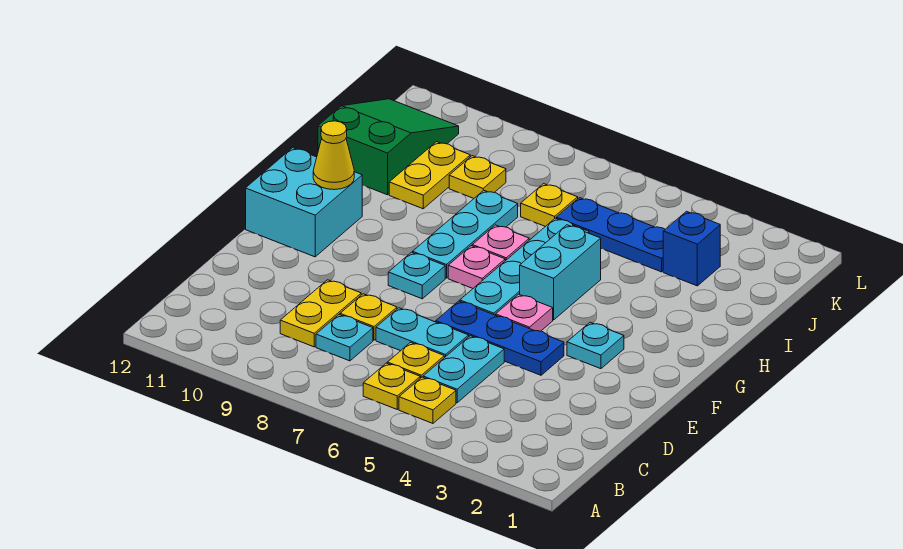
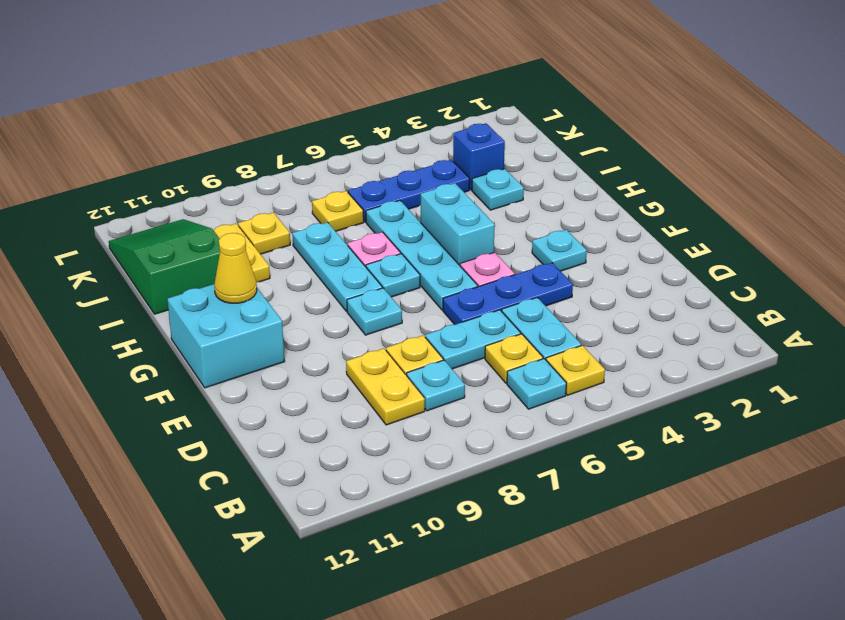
yellow plate B6 level 1 -> cyan plate B6 level 1
pink plate G7 level 1 -> cyan plate G7 level 1
none -> cyan plate I3 level 1

